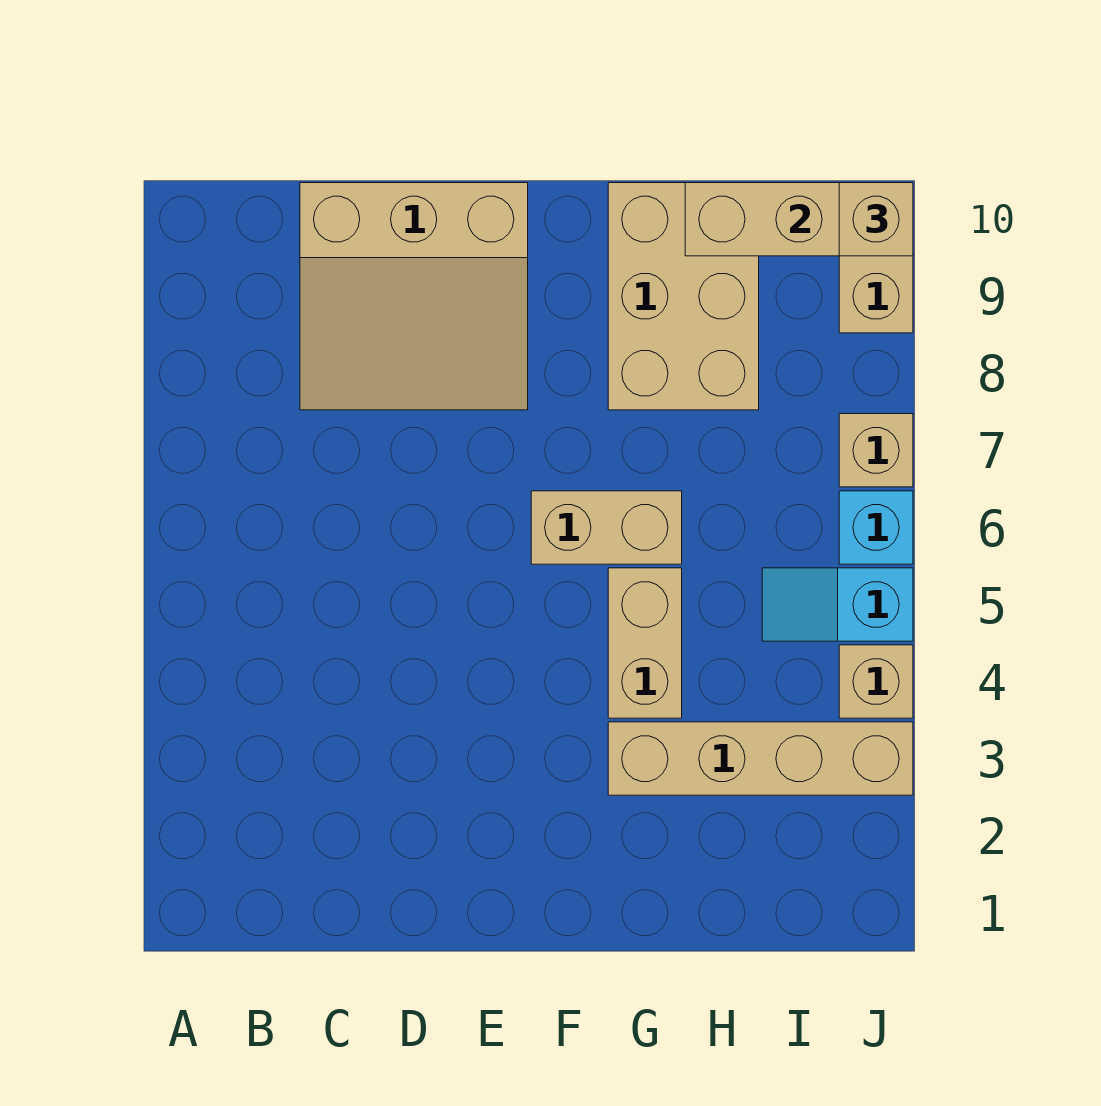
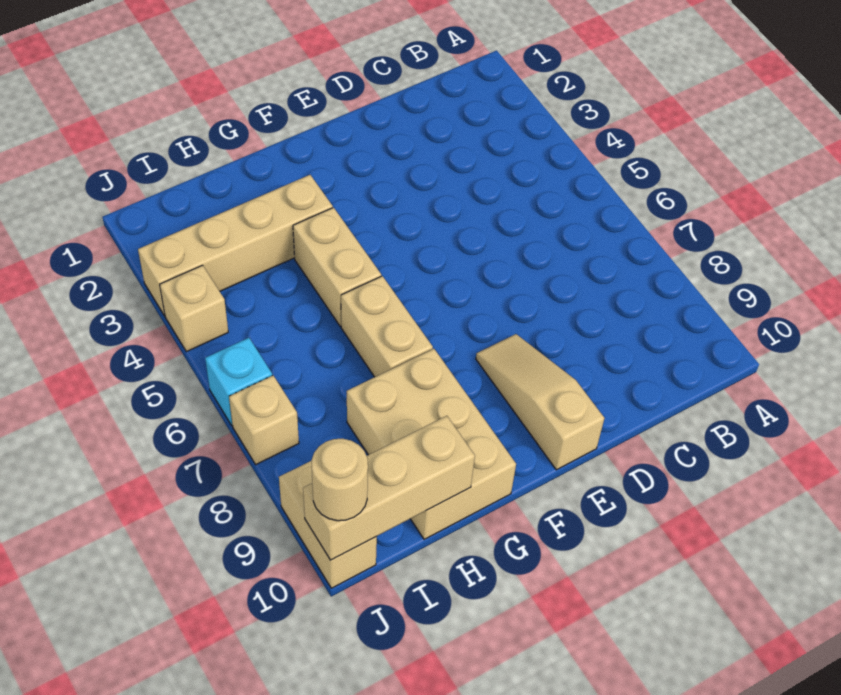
tan slope C8:E10 level 1 top 10 -> tan slope E8:E10 level 1 top 10
tan brick F6:G6 level 1 -> tan brick G6:G7 level 1
cyan slope I5:J5 level 1 top J -> none
tan brick J10 level 3 -> tan round brick J10 level 3

